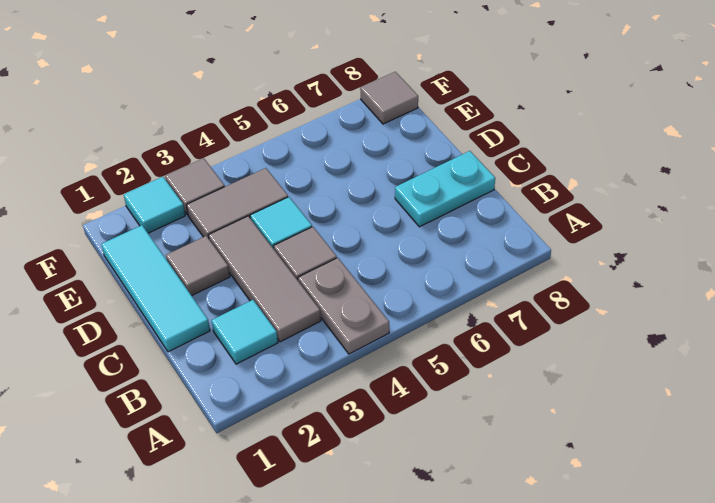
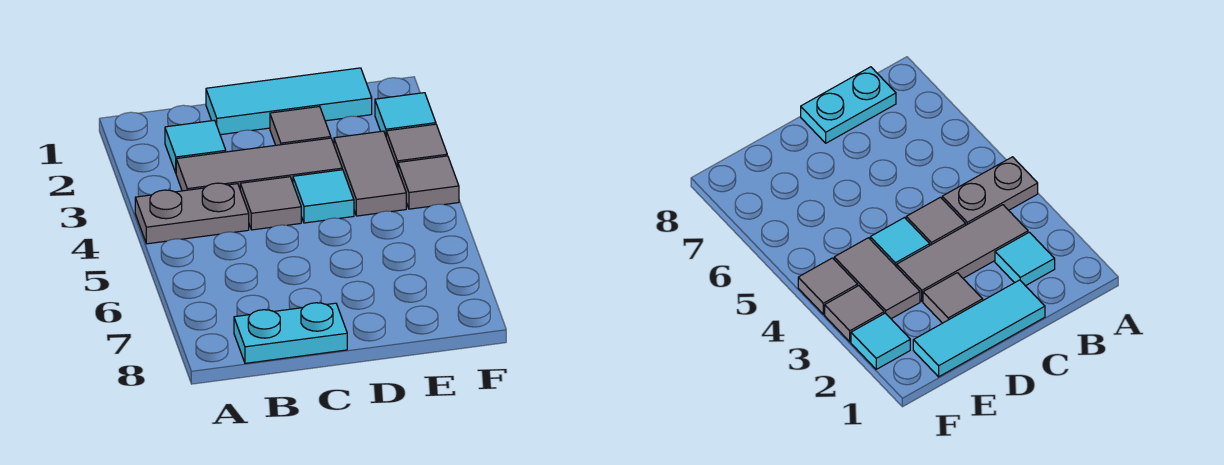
cyan plate C7:C8 level 1 -> cyan plate B8:C8 level 1
grey tile F8 level 1 -> grey tile F4 level 1

